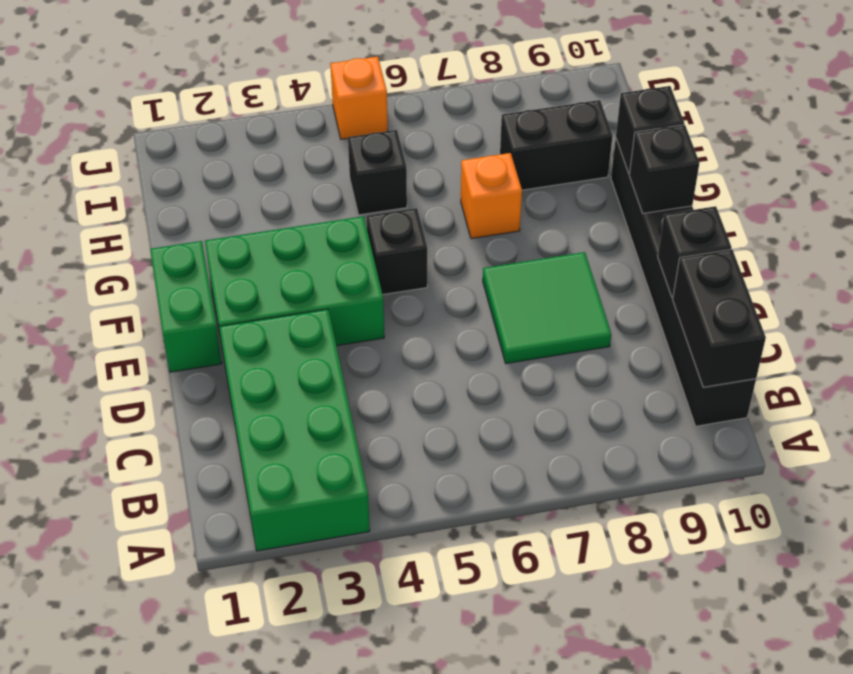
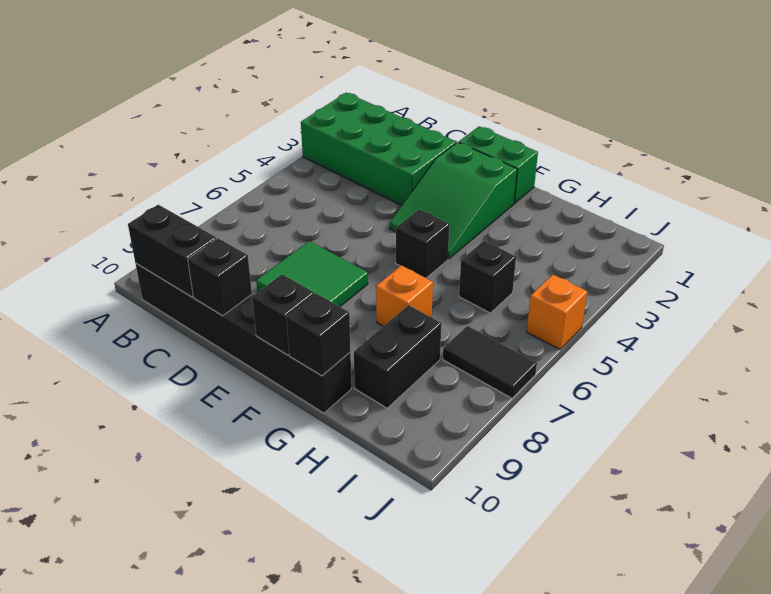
green brick E2:F4 level 1 -> green slope E2:F4 level 1 top 2
none -> black tile I7:J7 level 1

